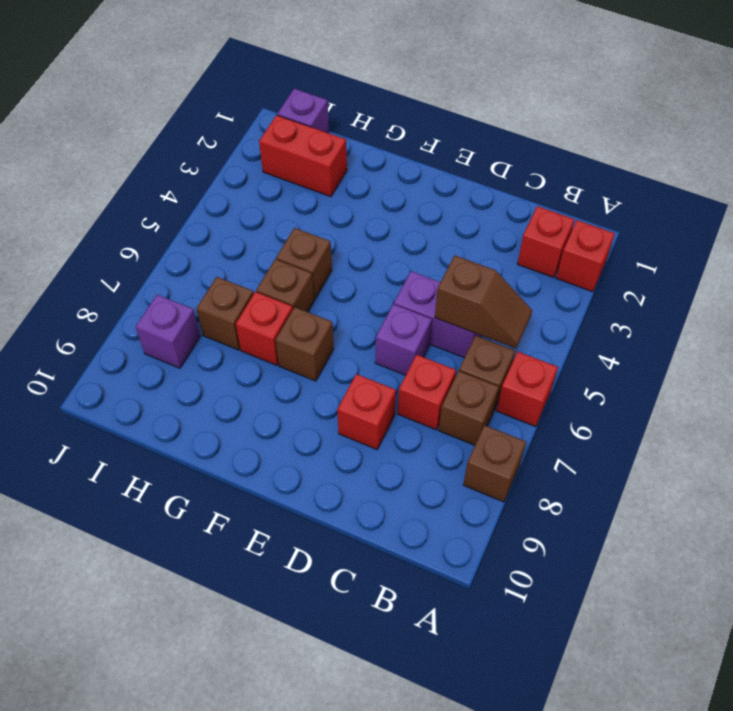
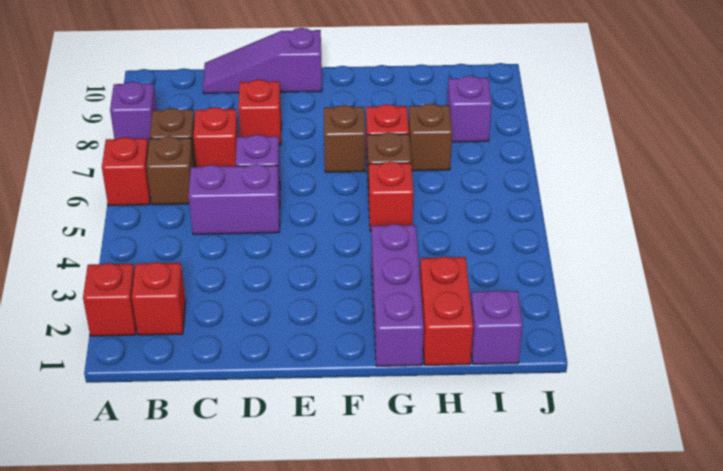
brown brick A8 level 1 -> purple brick A8 level 1
brown slope B5:C5 level 2 top C -> none
none -> purple slope C10:E10 level 1 top E
none -> purple brick G1:G3 level 1
brown brick G5 level 1 -> red brick G5 level 1
red brick H2:I2 level 1 -> red brick H1:H2 level 1

